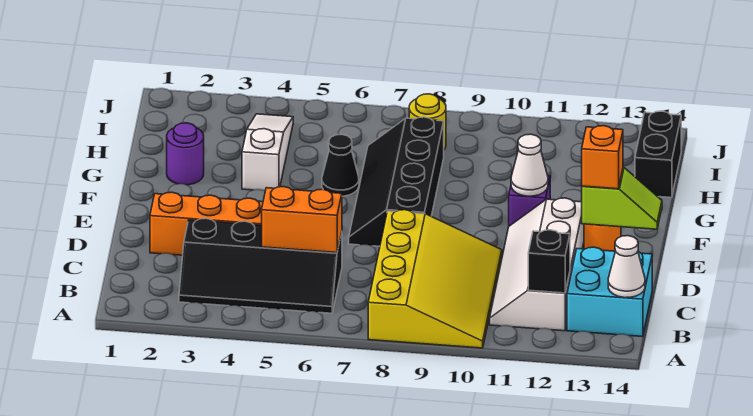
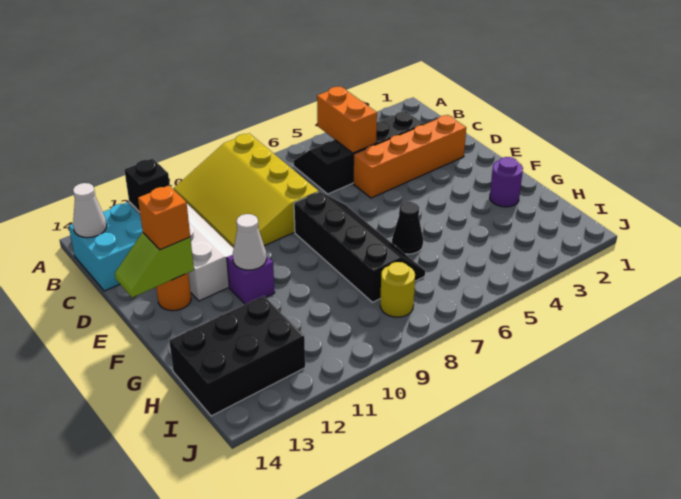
orange brick C5:C6 level 2 -> orange brick B5:C5 level 2
white slope G4:I4 level 1 top G -> none
black brick H14:I14 level 1 -> black brick H12:I14 level 1

